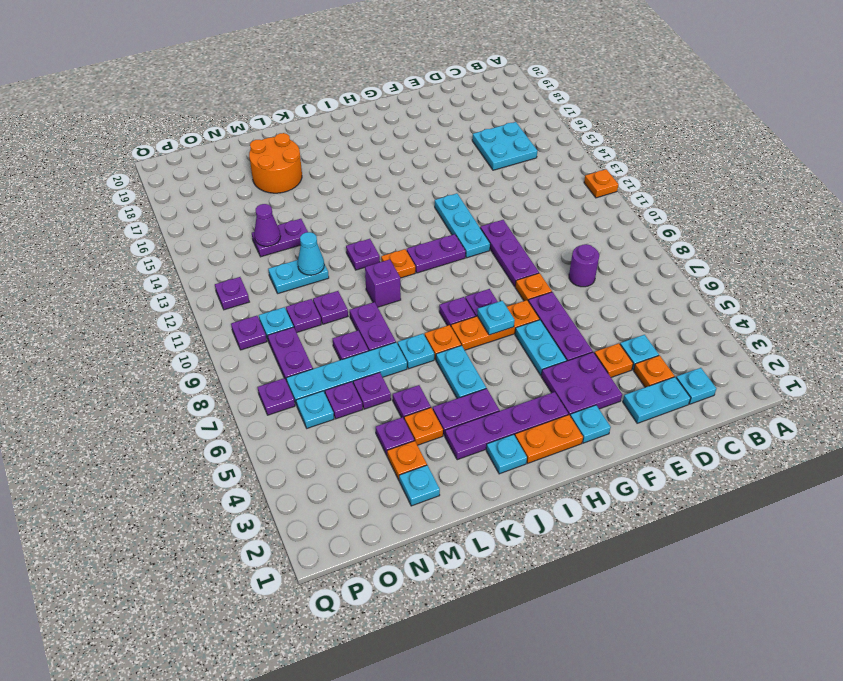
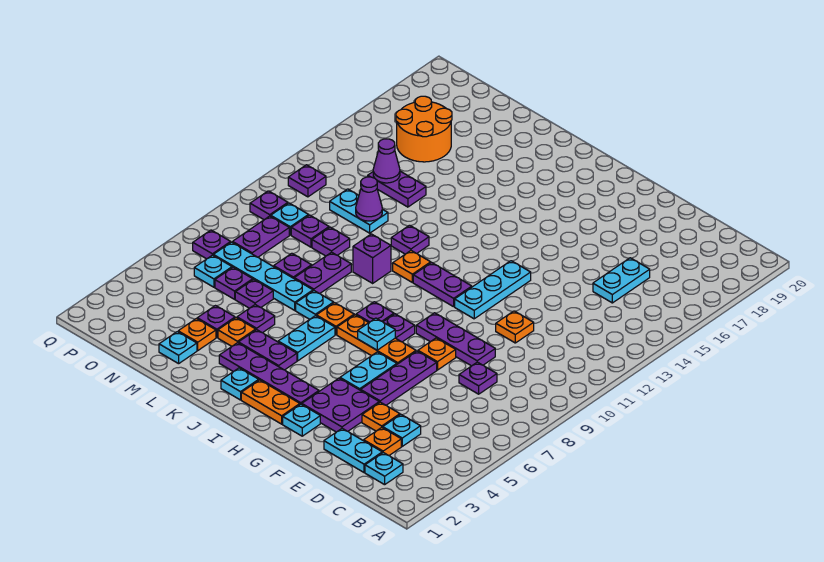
orange plate A12 level 1 -> orange plate E11 level 1
cyan plate C15:D16 level 1 -> cyan plate D15:D16 level 1
purple round brick D8 level 1 -> purple plate D8 level 1
purple plate F9:F11 level 1 -> purple plate E9:G9 level 1
orange round brick L17:M18 level 1 -> orange round brick N16:O17 level 1
cyan cone M12 level 2 -> purple cone M12 level 2

